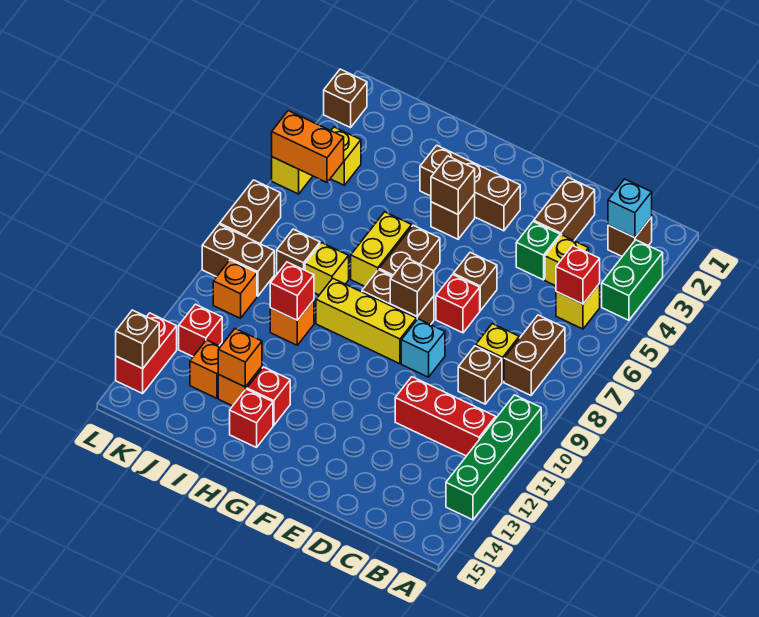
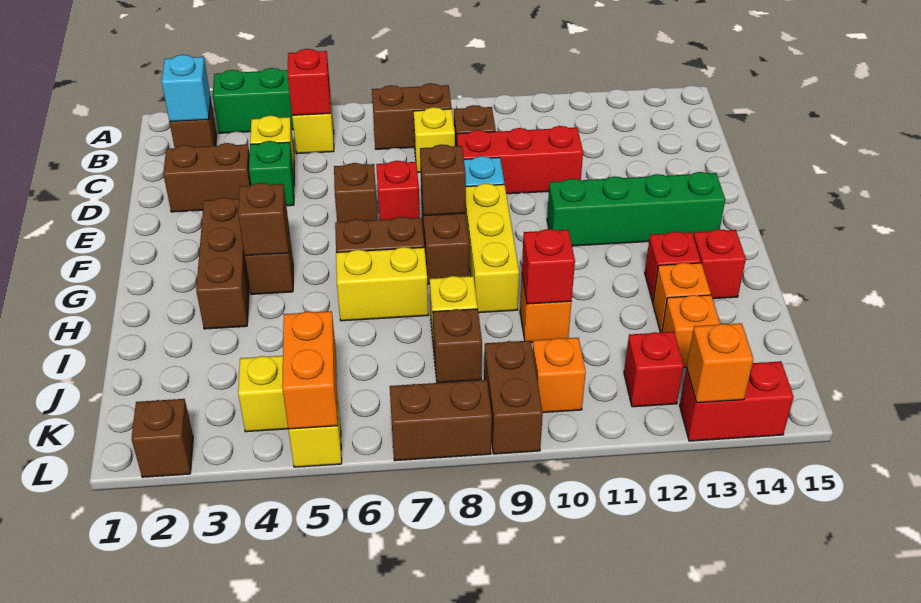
green brick A10:A13 level 1 -> green brick F11:F14 level 1
red brick B11:D11 level 1 -> red brick D9:D11 level 1
orange brick I13 level 2 -> orange brick L13 level 2
brown brick L14 level 2 -> none

